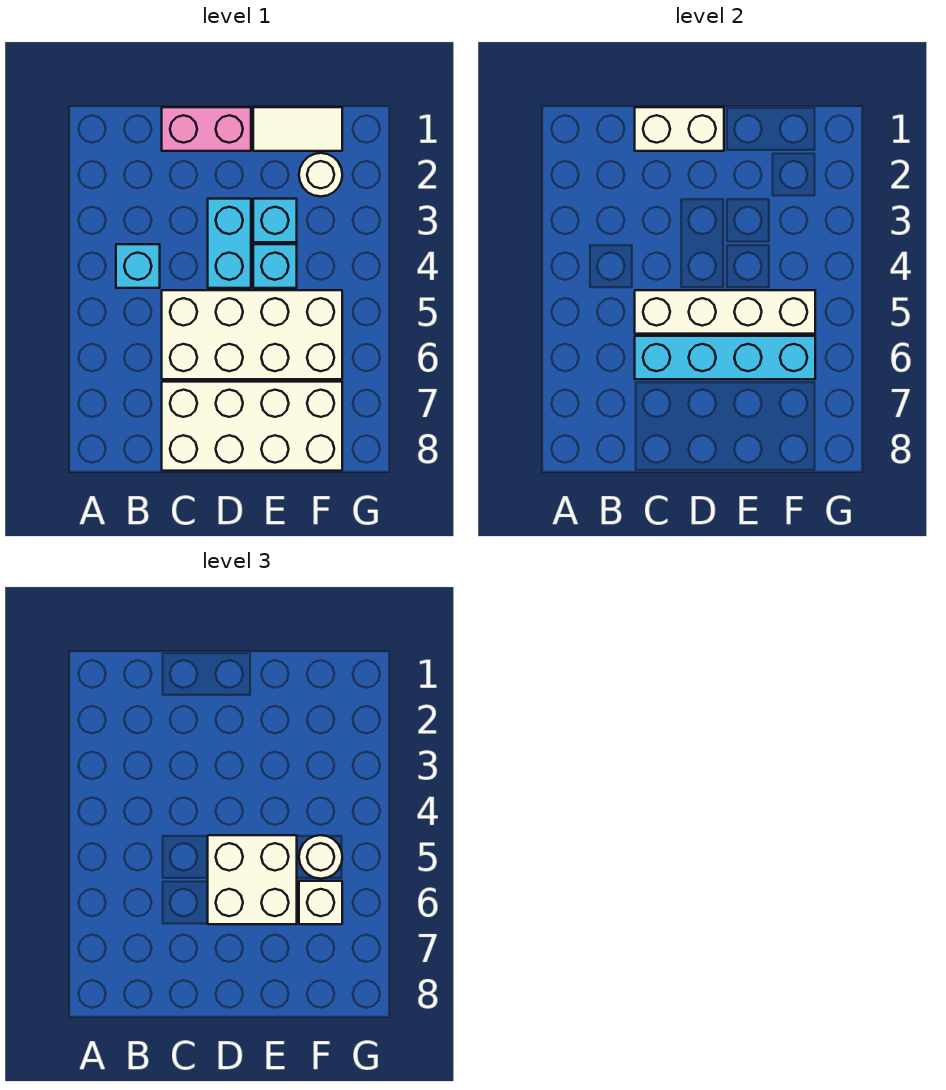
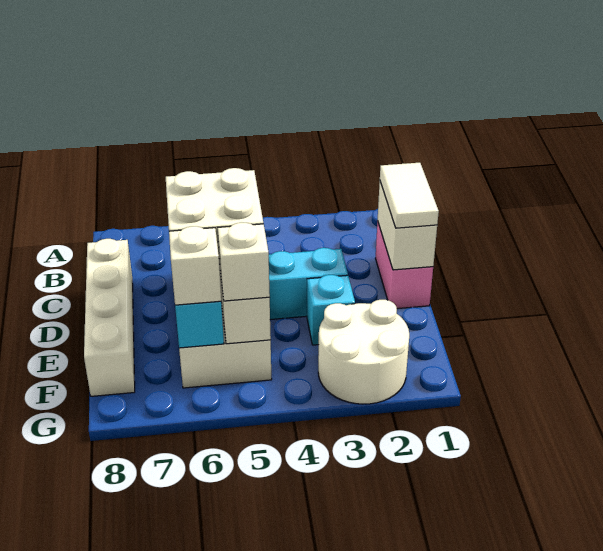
cyan brick B4 level 1 -> none
white brick C7:F8 level 1 -> white brick C8:F8 level 1
white tile E1:F1 level 1 -> white tile C1:D1 level 3
cyan brick E4 level 1 -> none
white round brick F2 level 1 -> white round brick F2:G3 level 1
white round brick F5 level 3 -> white brick F5 level 3

